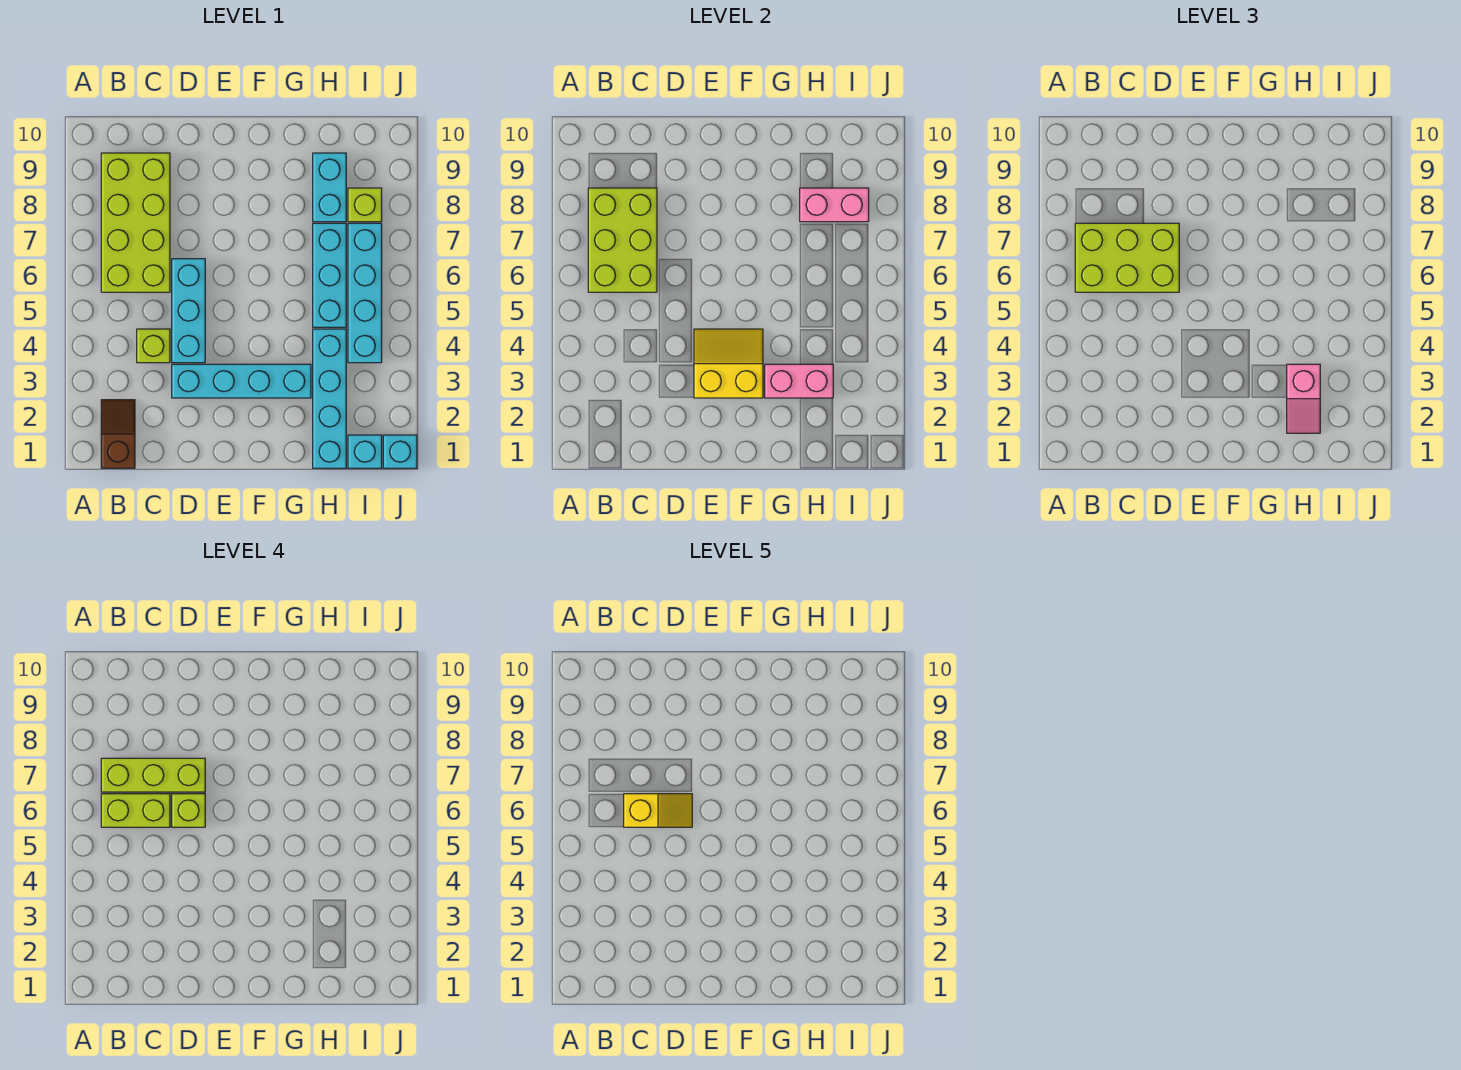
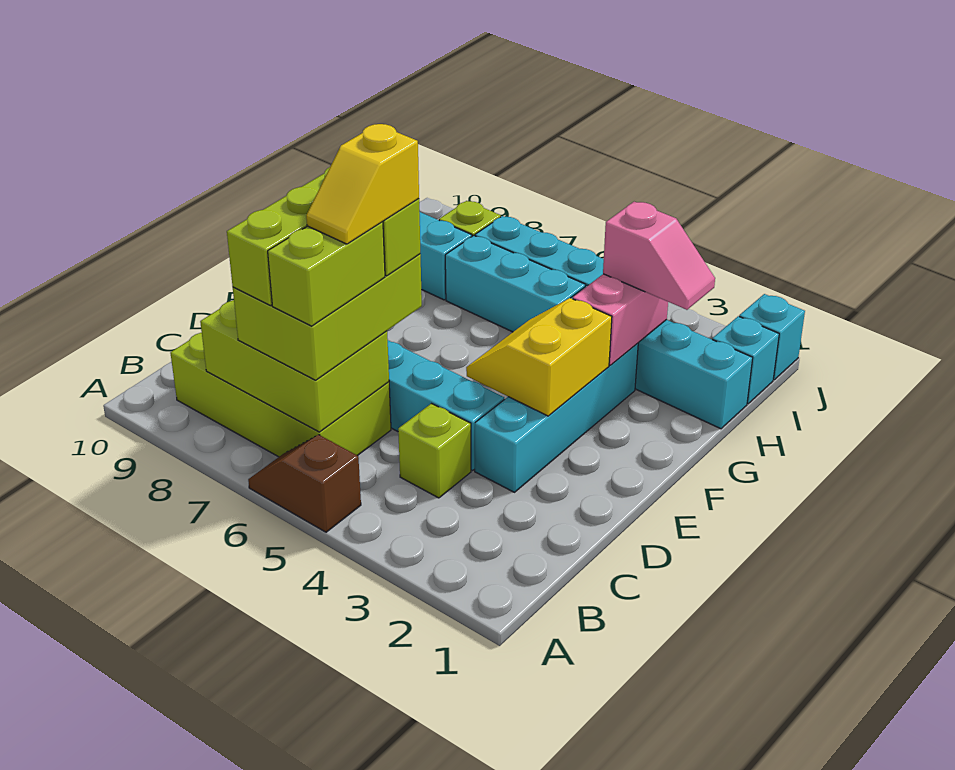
brown slope B1:B2 level 1 top 1 -> brown slope A5:A6 level 1 top 5
yellow slope C6:D6 level 5 top C -> yellow slope C6:D6 level 5 top D
pink brick H8:I8 level 2 -> none

